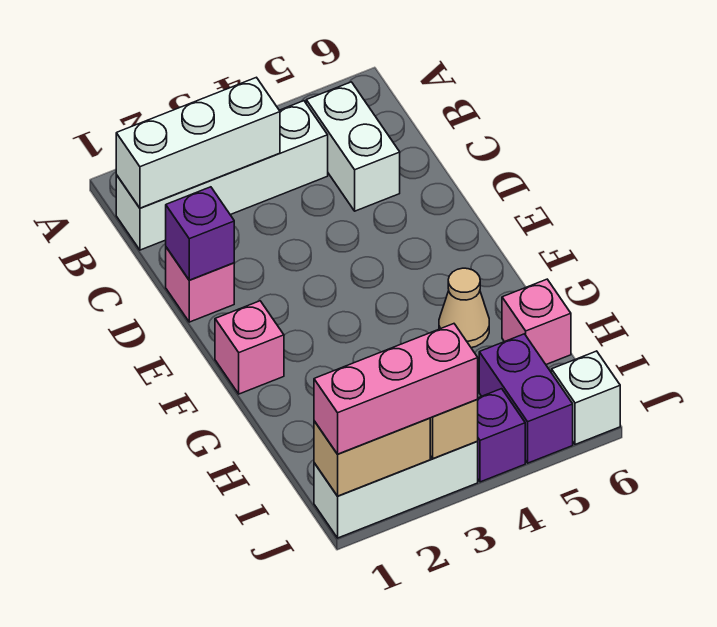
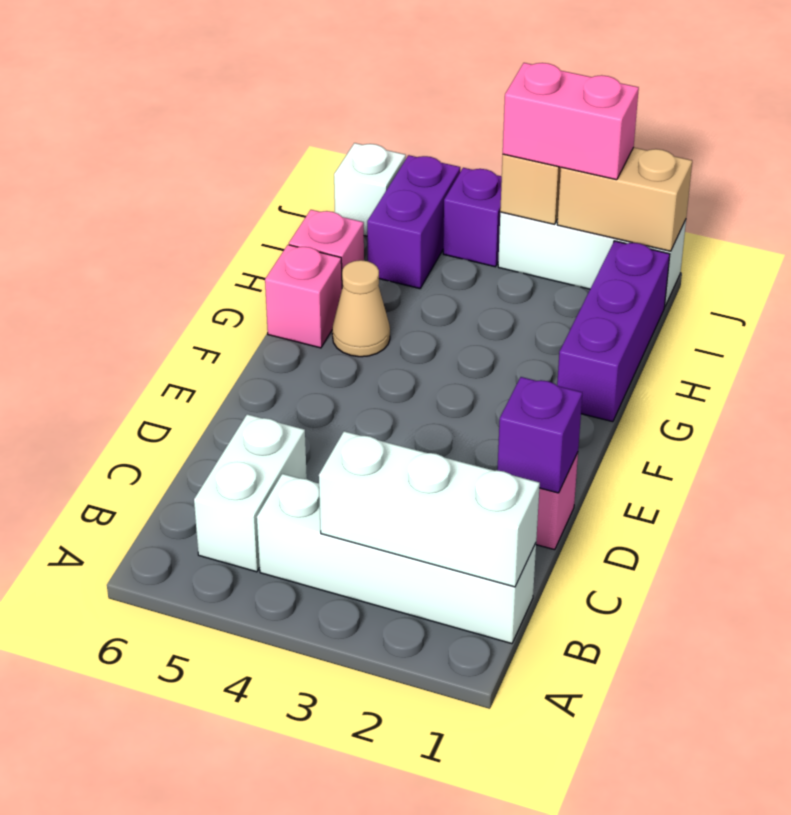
pink brick F1 level 1 -> pink brick G6 level 1
none -> purple brick G1:I1 level 1
pink brick J1:J3 level 3 -> pink brick J2:J3 level 3

